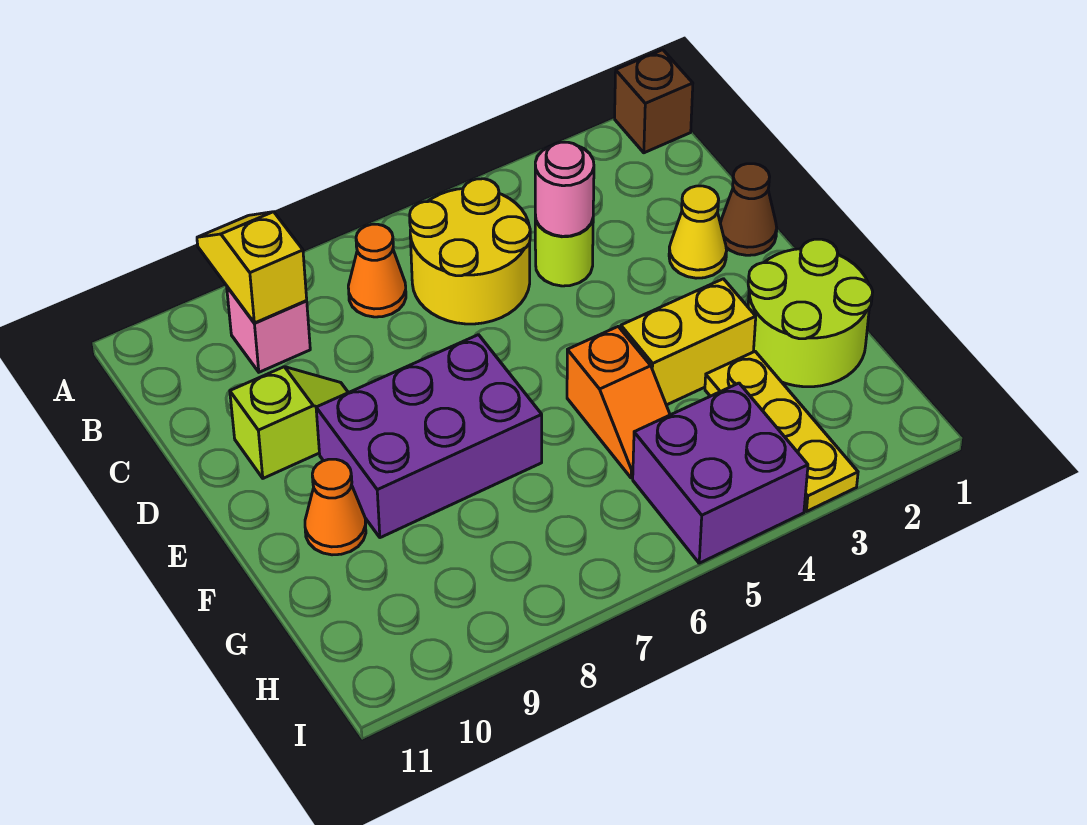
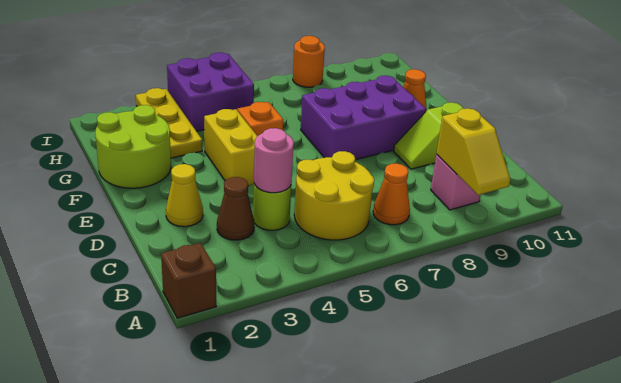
brown cone D1 level 1 -> brown cone C3 level 1
yellow brick F3:F4 level 1 -> yellow brick E4:F4 level 1
none -> orange round brick I8 level 1

